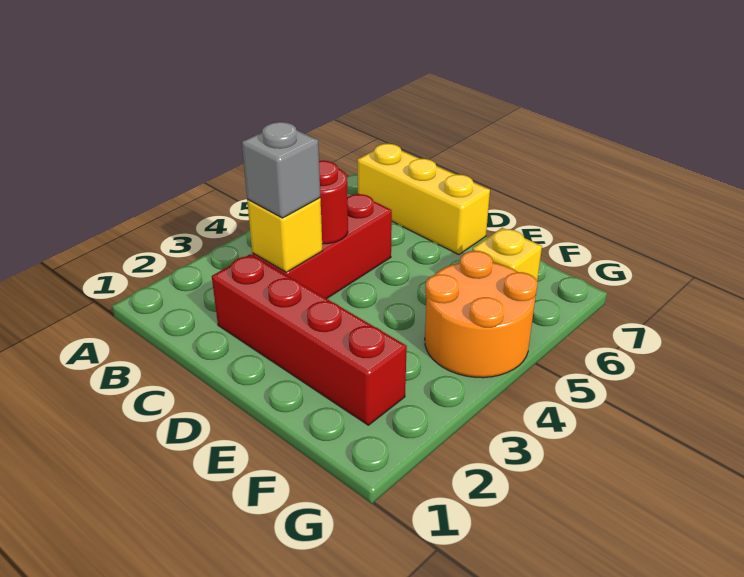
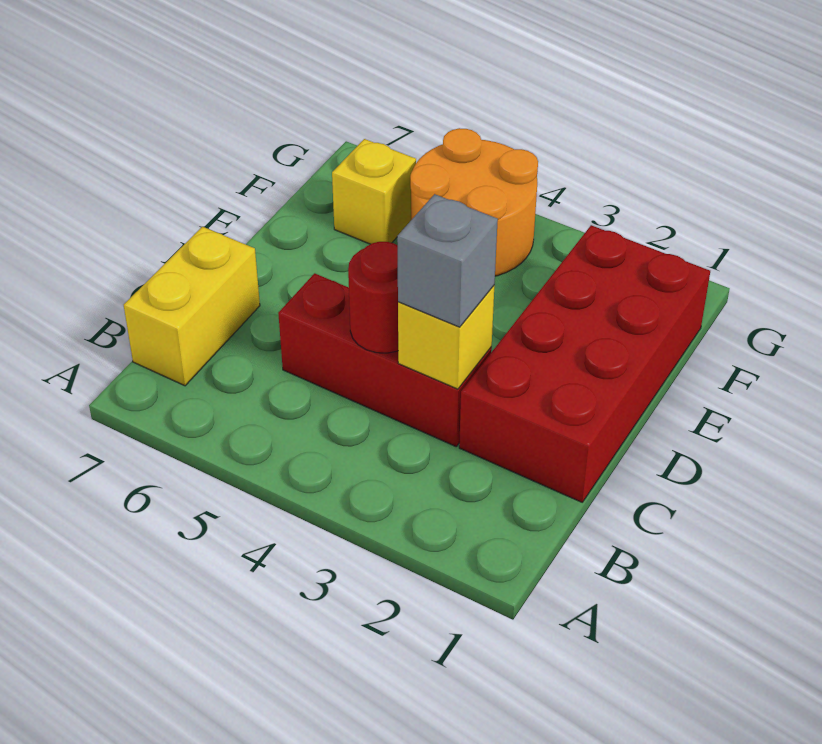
yellow brick B7:D7 level 1 -> yellow brick B7:C7 level 1
red brick C2:F2 level 1 -> red brick C1:F2 level 1

